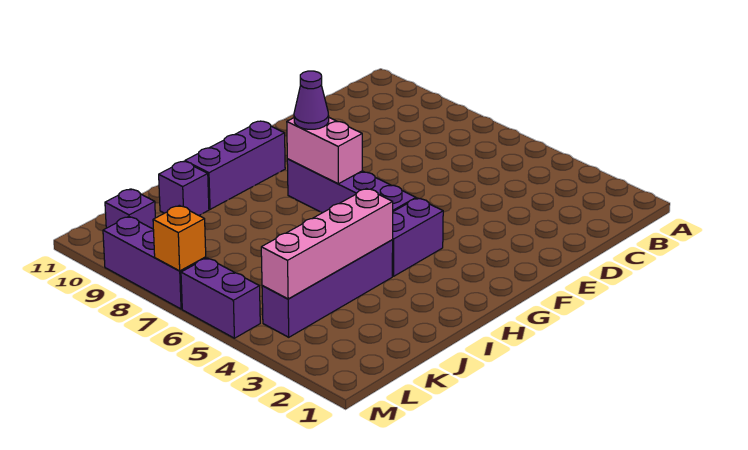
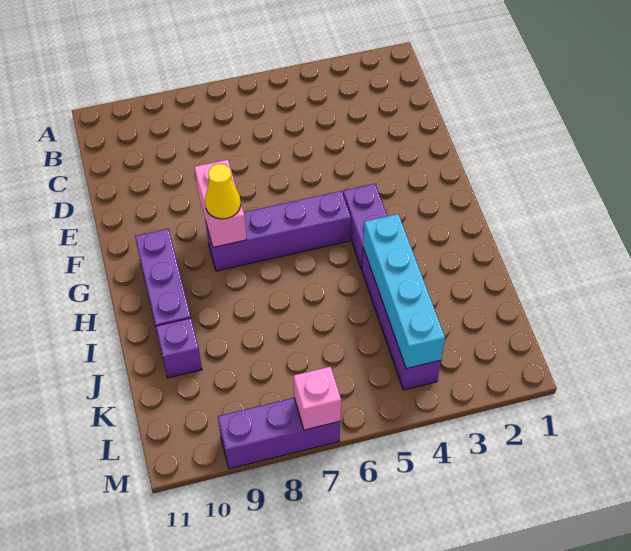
pink brick G7:G8 level 2 -> pink brick F8:G8 level 2
purple cone G8 level 3 -> yellow cone G8 level 3
pink brick I4:L4 level 2 -> cyan brick I4:L4 level 2
purple brick L10 level 1 -> none
purple brick M5:M6 level 1 -> none
orange brick M7 level 2 -> pink brick M7 level 2

